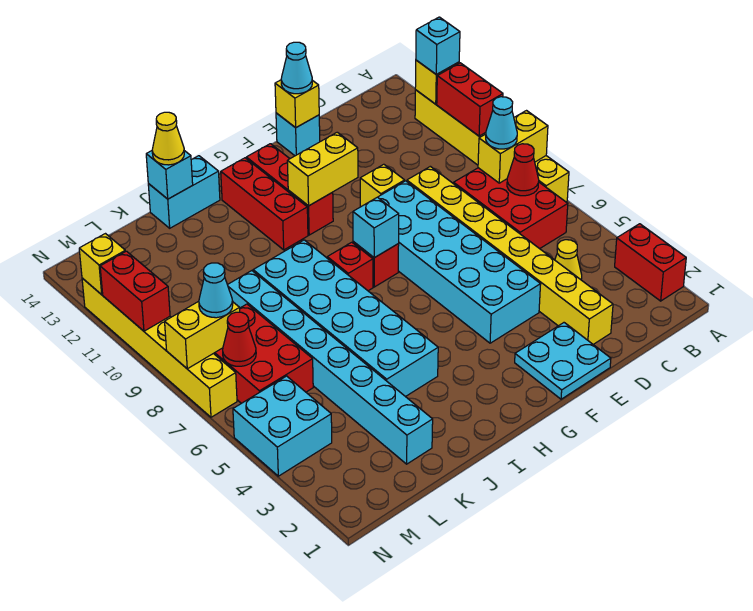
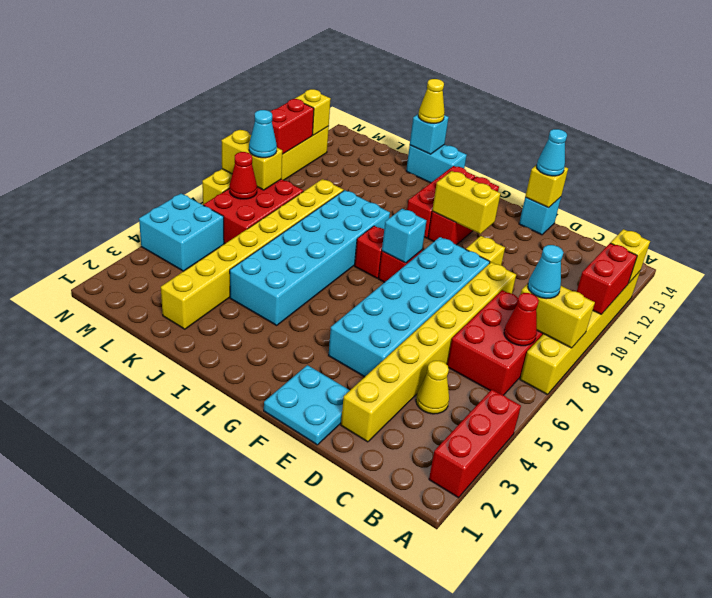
red brick A2:A3 level 1 -> red brick A2:A4 level 1
cyan brick A12 level 3 -> none
cyan brick K2:K9 level 1 -> yellow brick K2:K9 level 1

